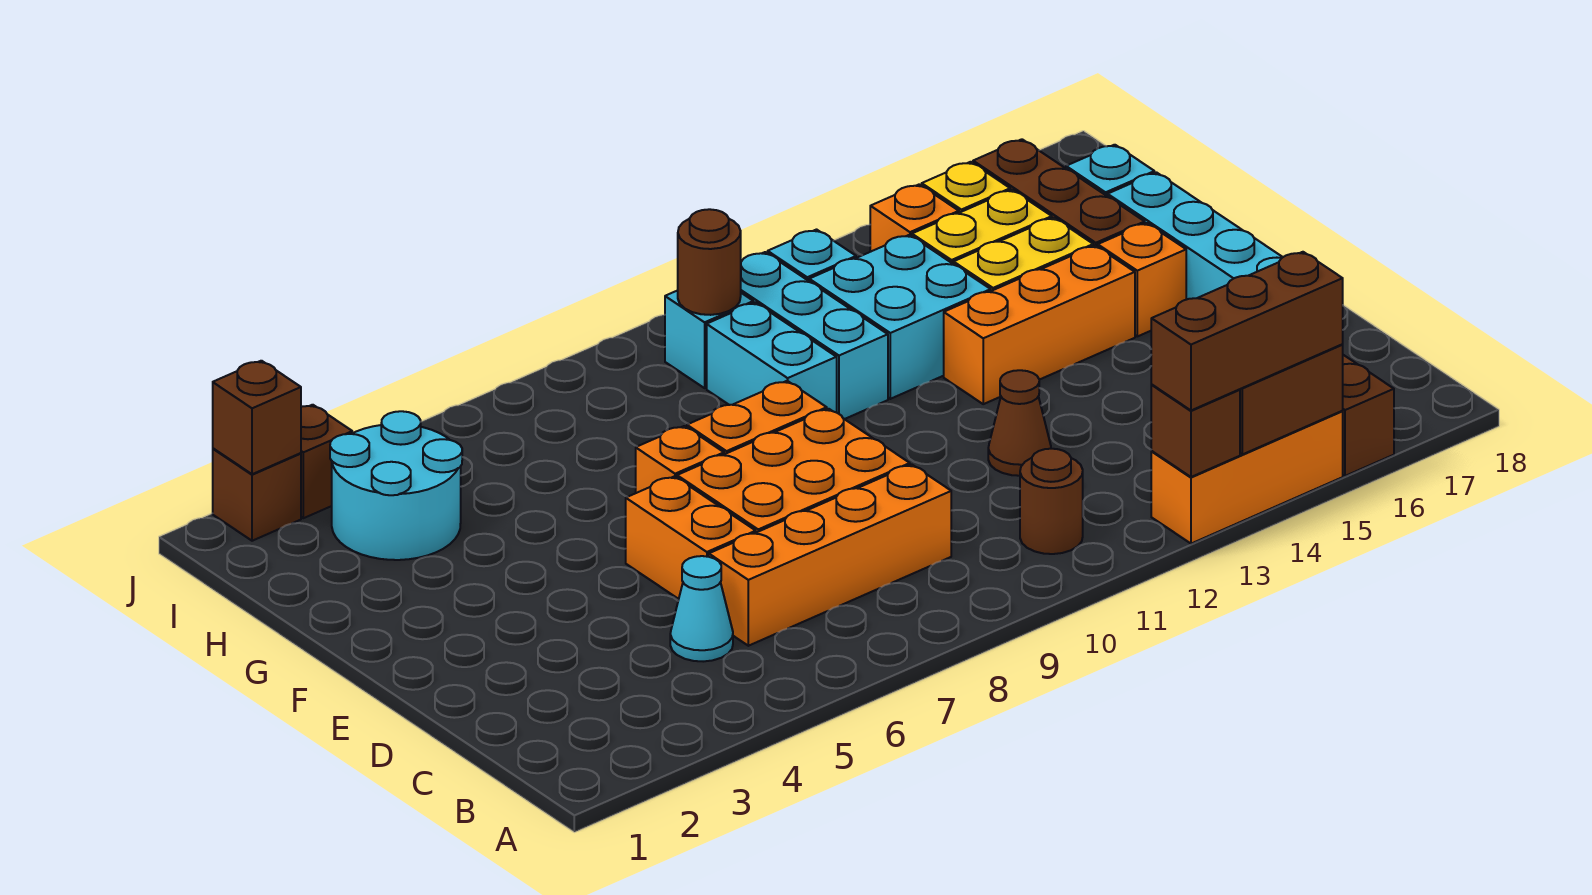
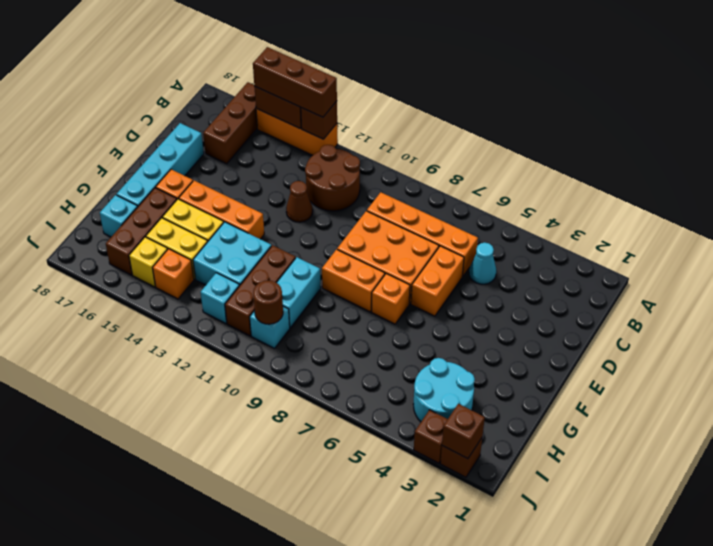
brown round brick B11 level 1 -> brown round brick B11:C12 level 1
cyan brick G11:I11 level 1 -> brown brick G11:I11 level 1

